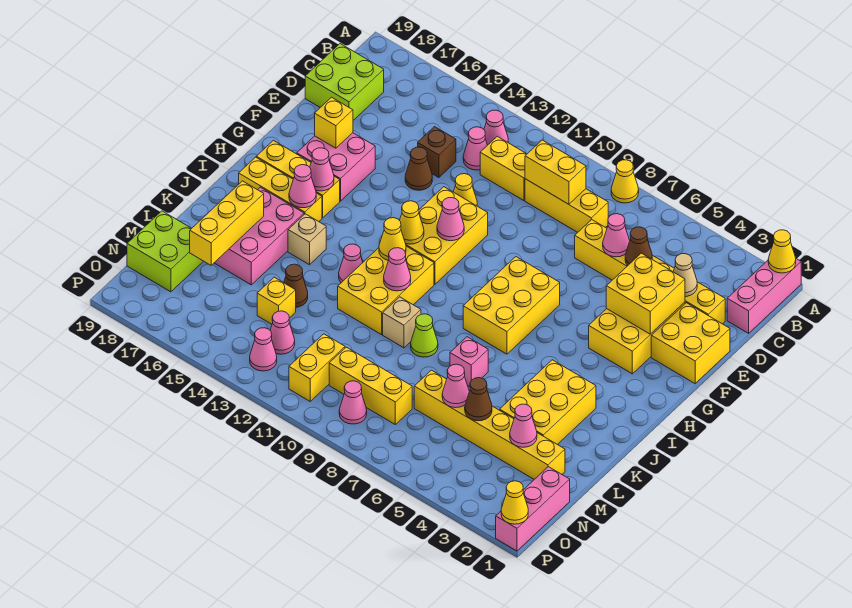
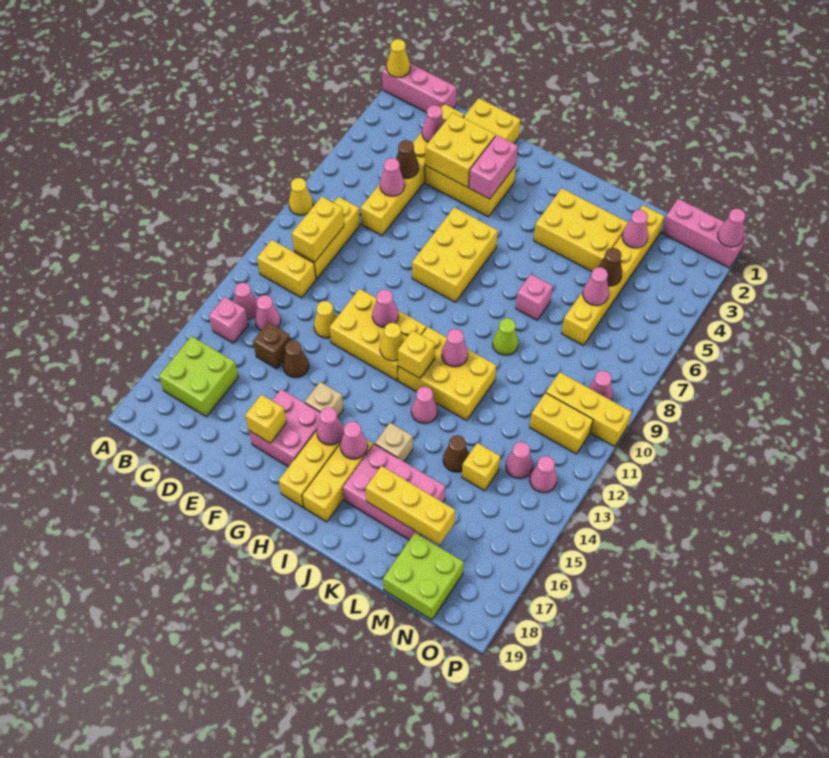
none -> pink brick B14 level 1
yellow brick C11:C12 level 1 -> yellow brick B11:C11 level 1
lime brick C18:D19 level 1 -> lime brick B16:C17 level 1
tan cone D3 level 2 -> pink cone D3 level 2
none -> pink brick G3:G4 level 2
yellow brick G7:I8 level 1 -> yellow brick G6:H8 level 1
yellow cone I12 level 2 -> yellow brick I12 level 2
tan brick K10 level 1 -> tan brick G15 level 1
yellow brick N8:N10 level 1 -> yellow brick N10:P10 level 1
yellow cone P1 level 2 -> pink cone P1 level 2

